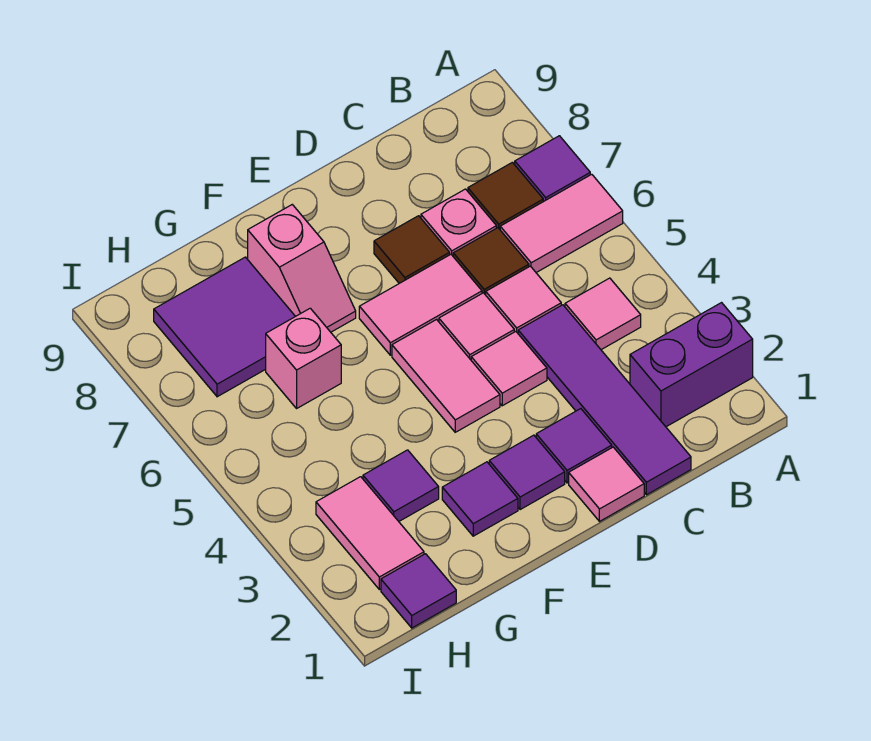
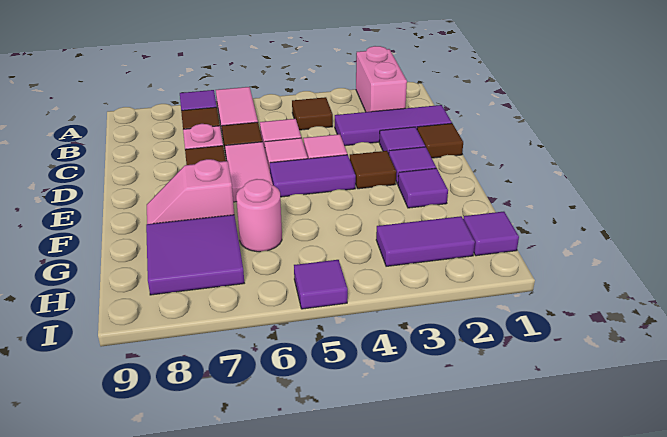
purple brick A2:B2 level 1 -> pink brick A2:B2 level 1
pink tile B4 level 1 -> brown tile B4 level 1
purple tile C1:C4 level 1 -> purple tile C1:C3 level 1
pink tile D1 level 1 -> brown tile D1 level 1
none -> brown tile E3 level 1
pink tile E4:E5 level 1 -> purple tile E4:E5 level 1
pink slope F7:F8 level 1 top 8 -> pink slope F7:F8 level 1 top 7
purple tile G3 level 1 -> purple tile I5 level 1
pink brick G6 level 1 -> pink round brick G6 level 1
pink tile H2:H3 level 1 -> purple tile H2:H3 level 1

